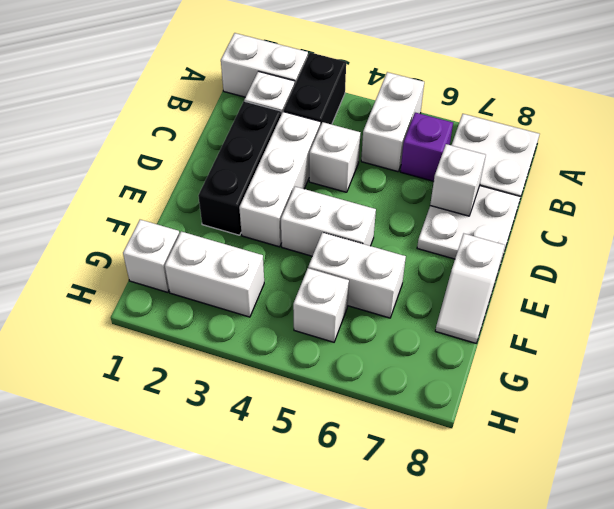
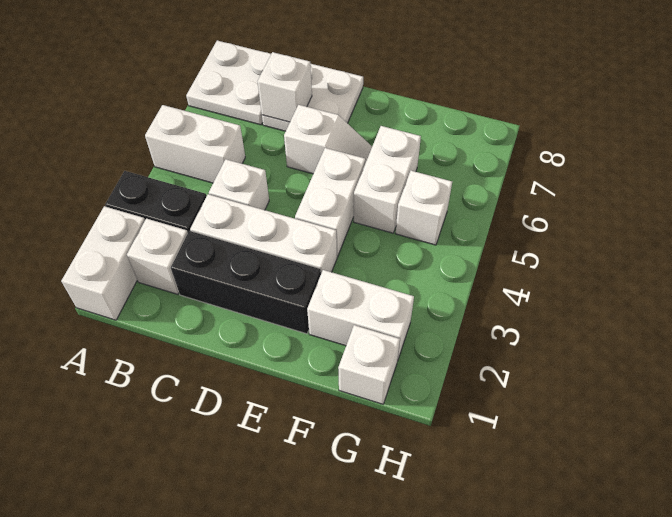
purple brick B6 level 1 -> none
white slope E8:F8 level 1 top E -> white slope D6:E6 level 1 top D
white brick G2:G3 level 1 -> white brick F2:G2 level 1

